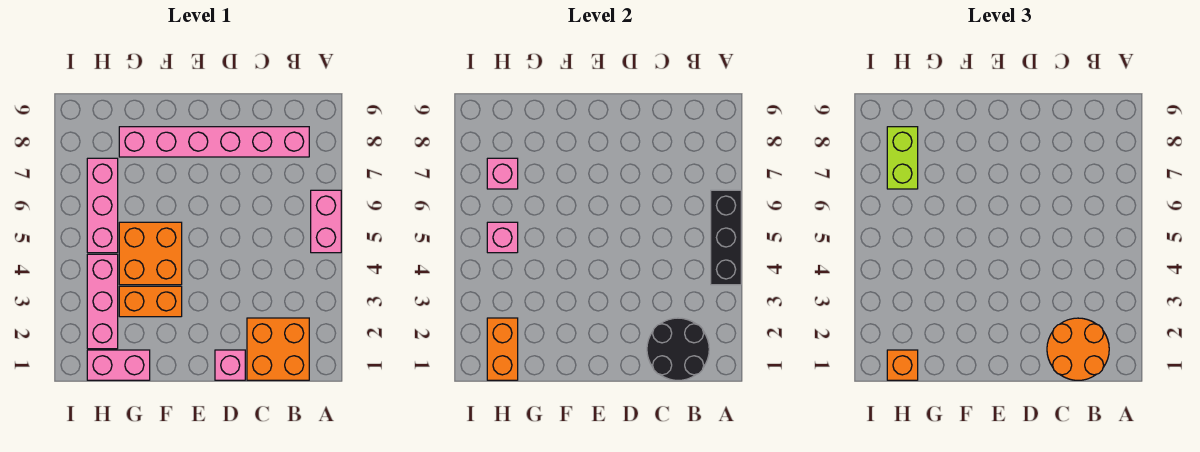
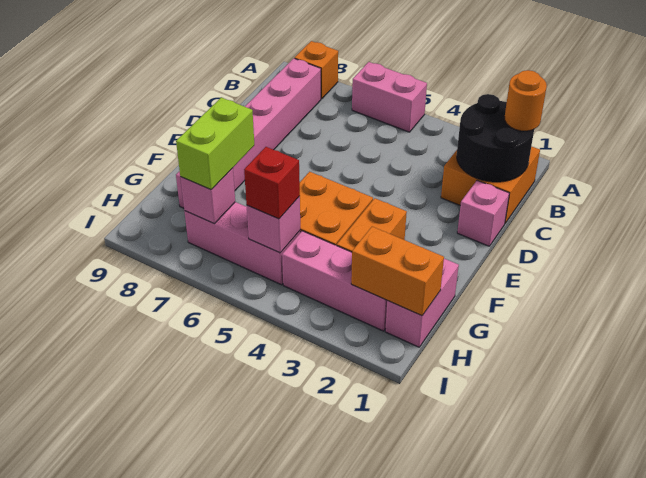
black brick A4:A6 level 2 -> none
orange round brick B1:C2 level 3 -> orange round brick B1 level 3
orange brick H1 level 3 -> orange brick A8 level 1
none -> red brick H5 level 3
lime brick H7:H8 level 3 -> lime brick G7:H7 level 3

